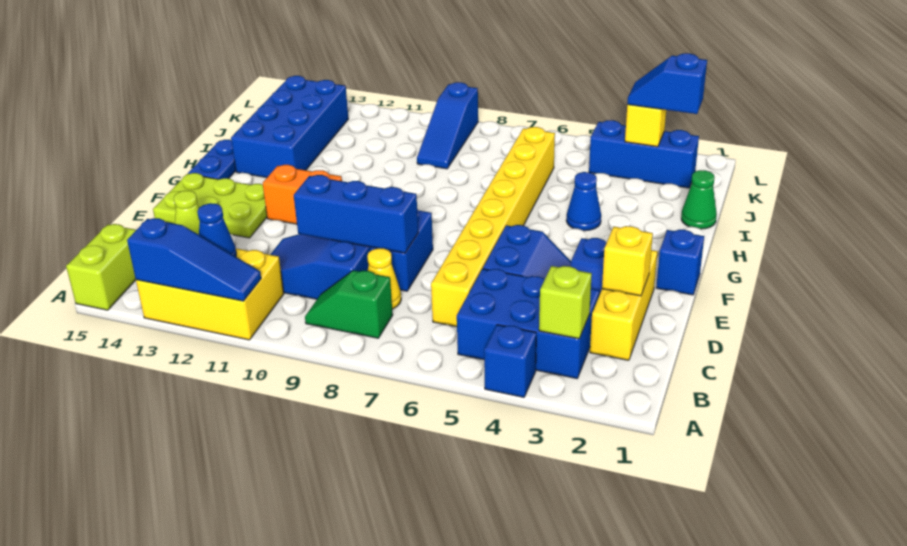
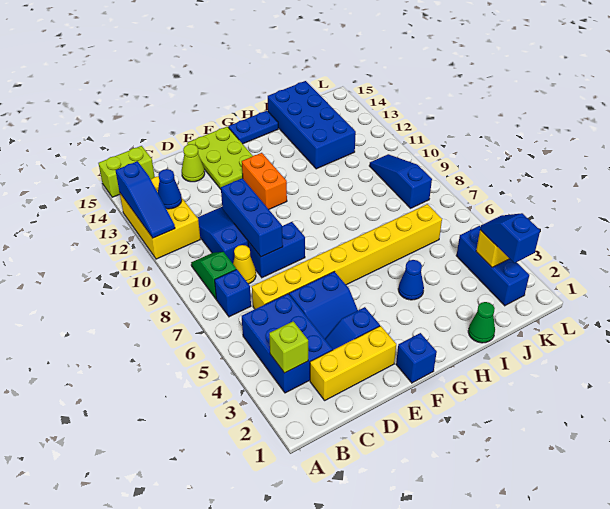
blue brick A4 level 1 -> blue brick B7 level 1
yellow brick D2 level 2 -> none
blue brick H13:K14 level 1 -> blue brick I12:J15 level 1
blue slope J9:L9 level 1 top L -> blue slope K8:K10 level 1 top 8

